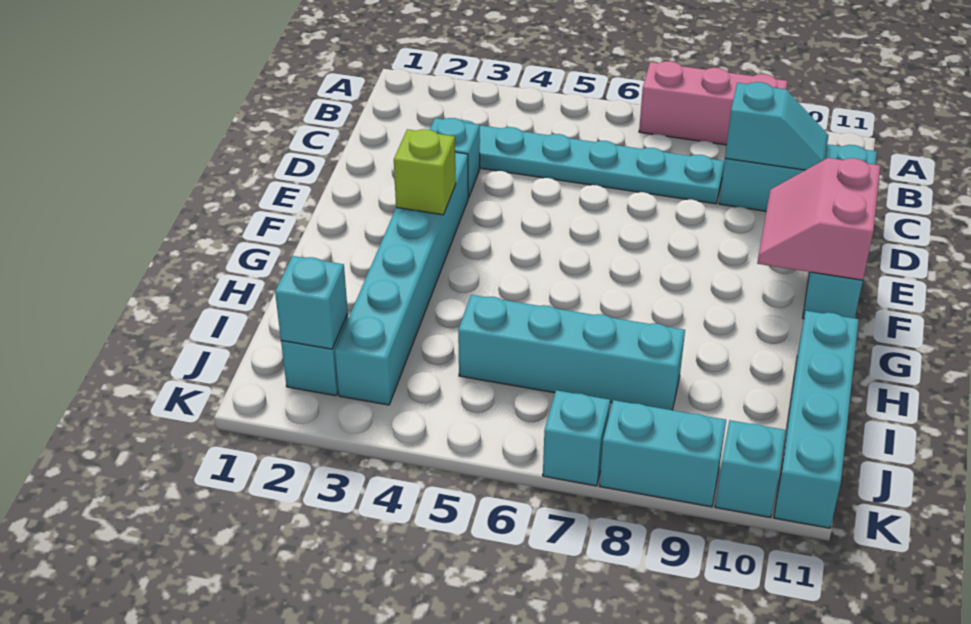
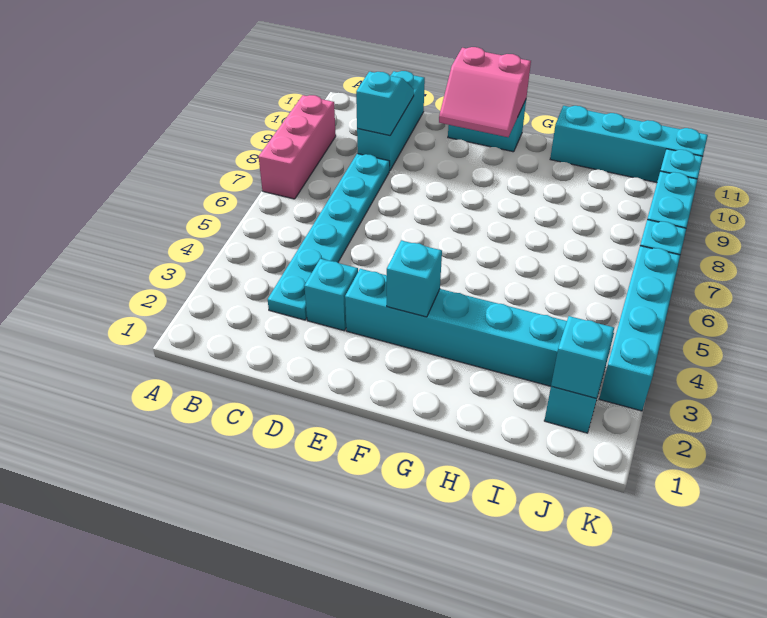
lime brick F3 level 2 -> cyan brick F3 level 2
cyan brick I5:I8 level 1 -> cyan brick K3:K6 level 1

